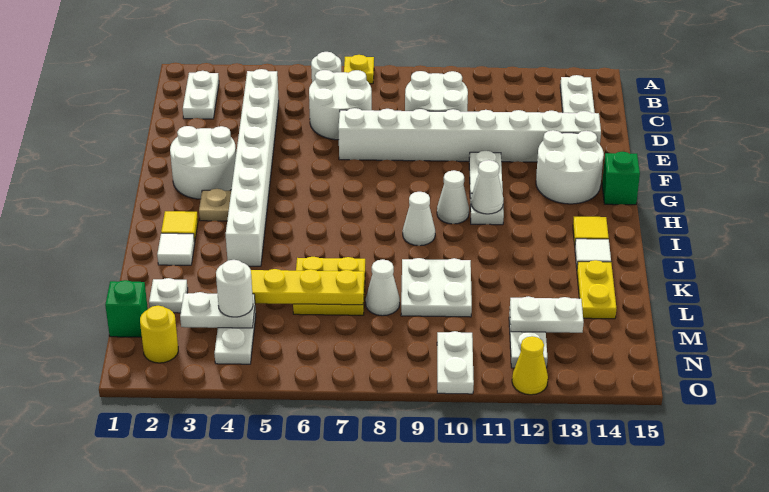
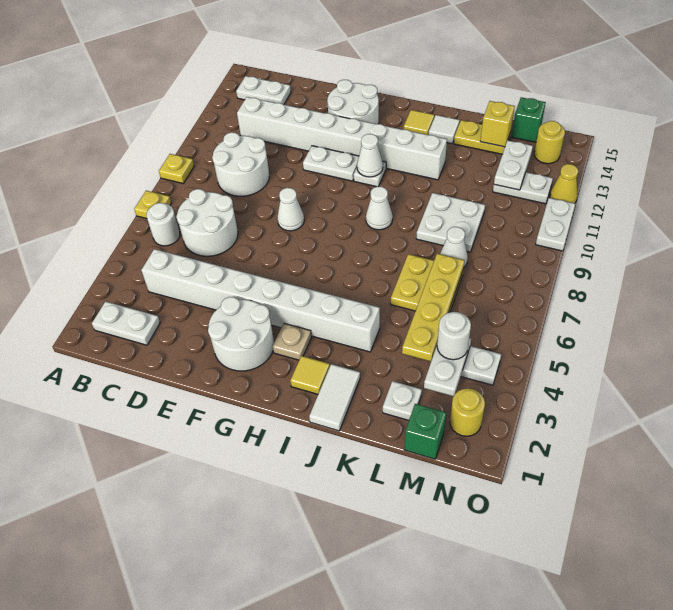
none -> yellow plate A9 level 1
white brick E7:E14 level 1 -> white brick C12:J12 level 1
green brick G15 level 1 -> green brick M15 level 1
white cone H10 level 1 -> white cone F8 level 1
white tile J2 level 1 -> white tile J1:J2 level 1
none -> yellow brick L14 level 2
white plate N10:O10 level 1 -> white plate O10:O11 level 1
none -> yellow round brick N14 level 1

